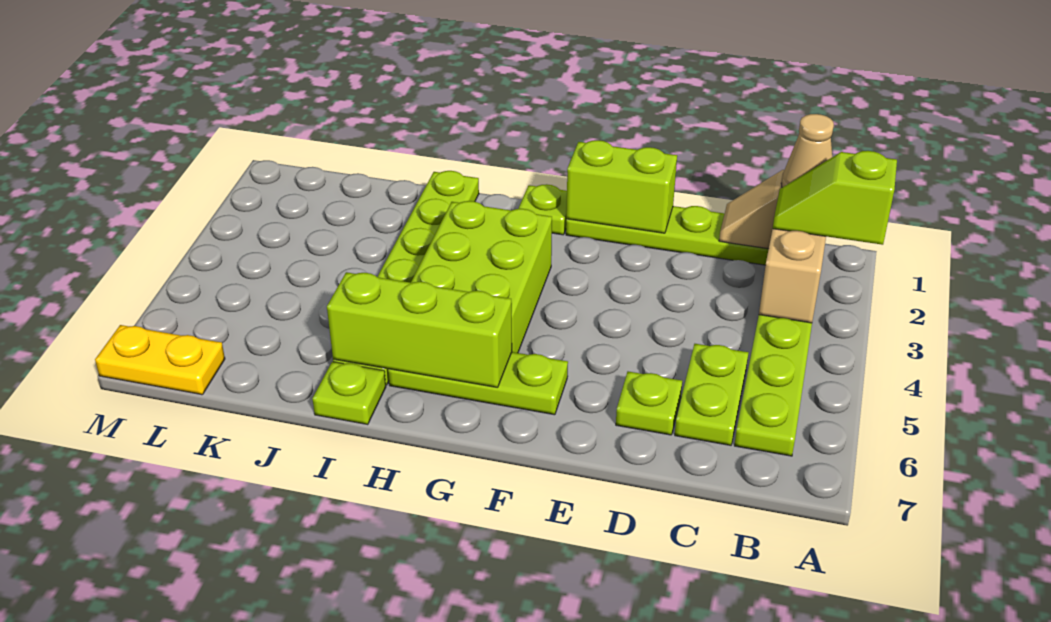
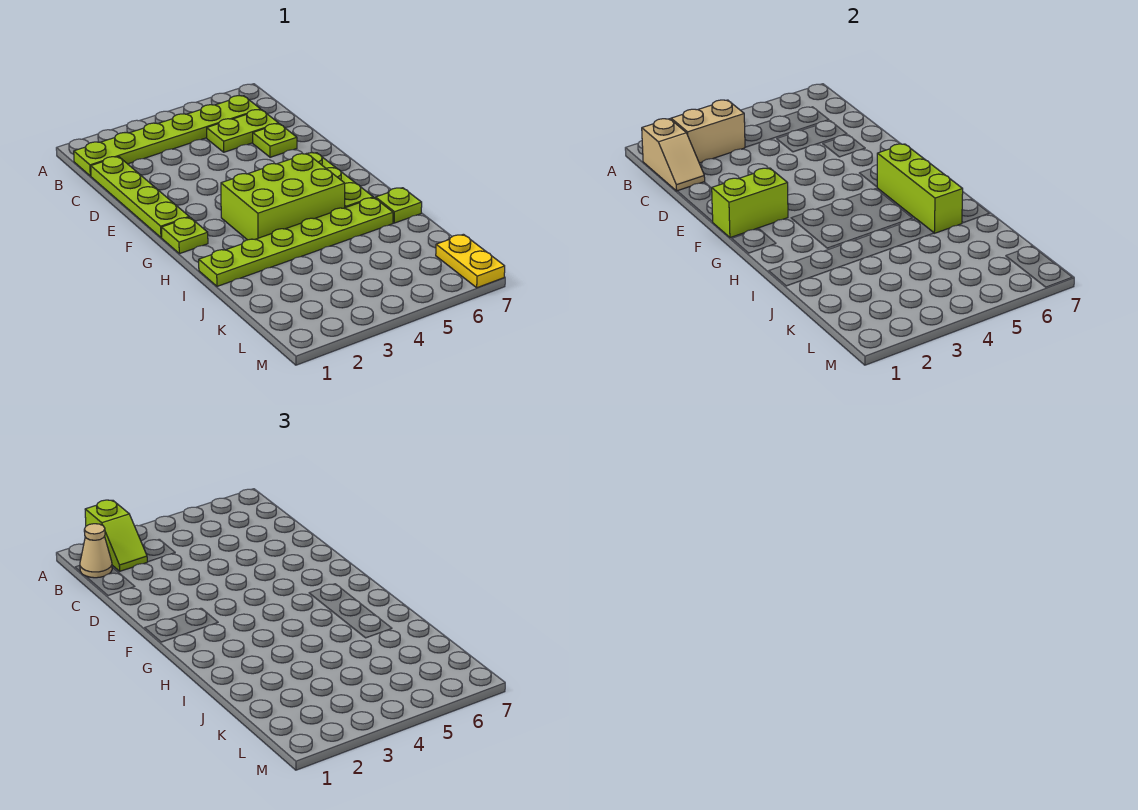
lime brick E1:F1 level 2 -> lime brick F1:F2 level 2

